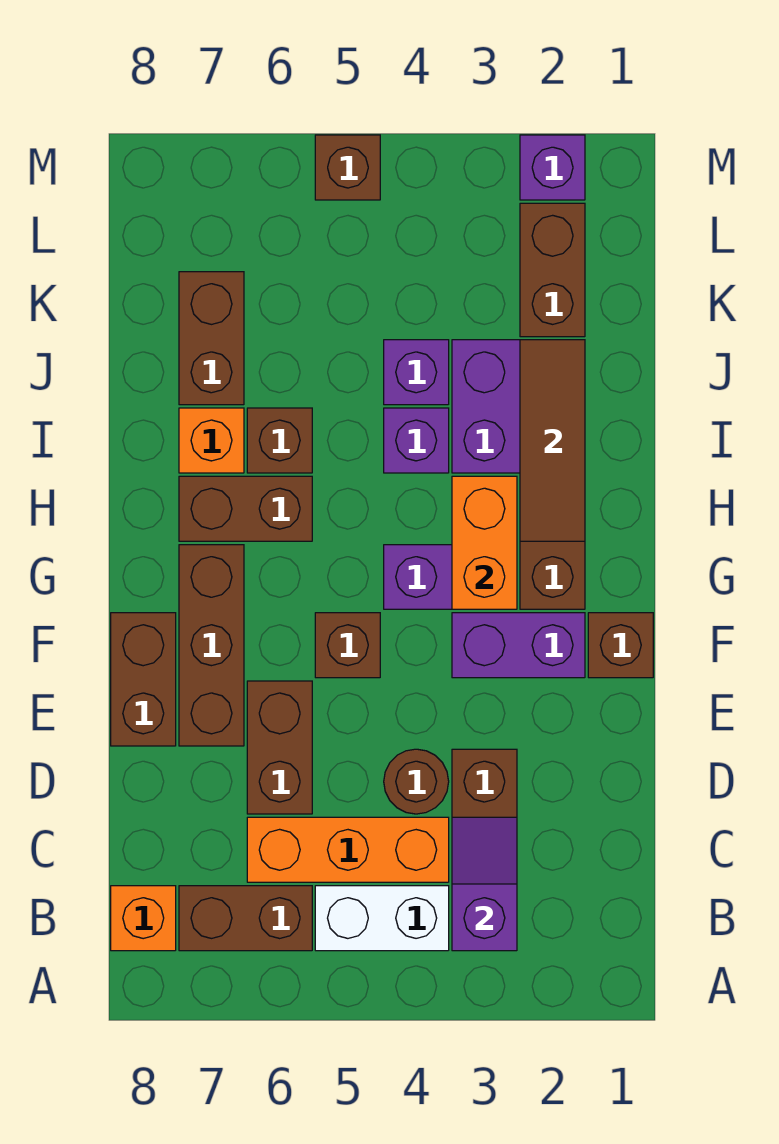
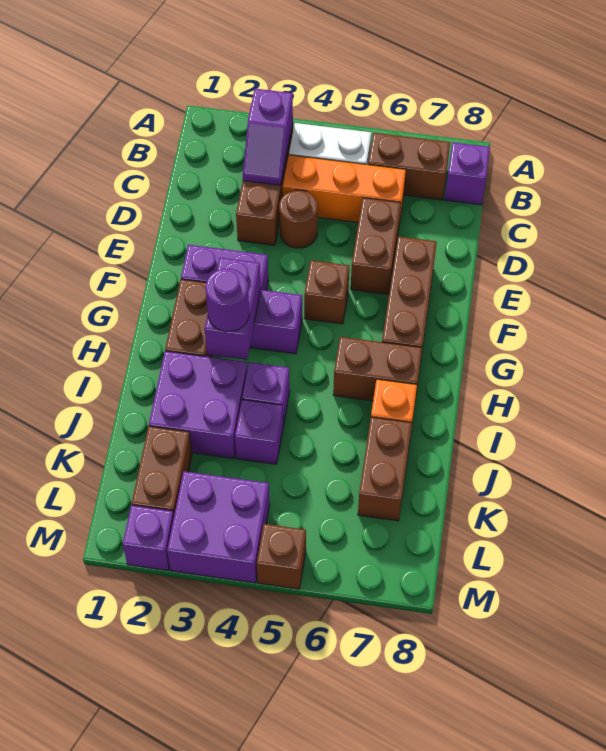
orange brick B8 level 1 -> purple brick B8 level 1
brown brick E8:F8 level 1 -> none
brown brick F1 level 1 -> none
orange brick G3:H3 level 2 -> purple brick G3:H3 level 2
brown tile H2:J2 level 2 -> none
none -> purple round brick H3 level 3
brown brick I6 level 1 -> none
none -> purple brick L3:M4 level 1

